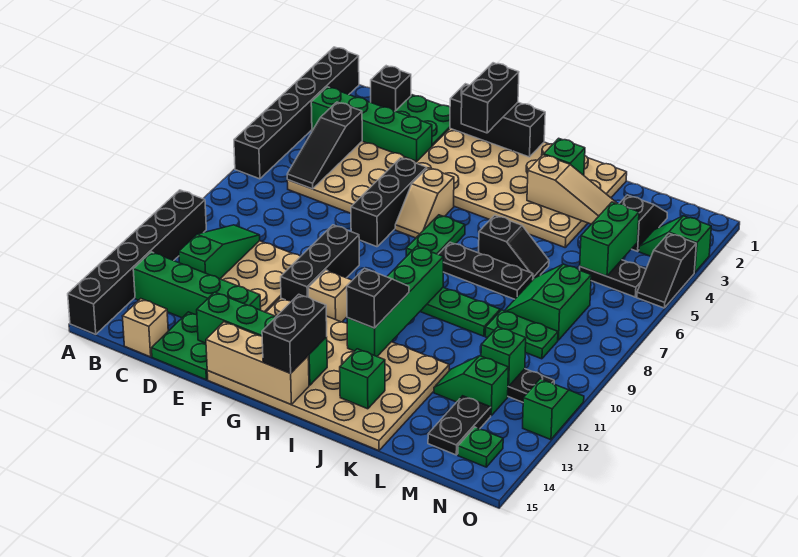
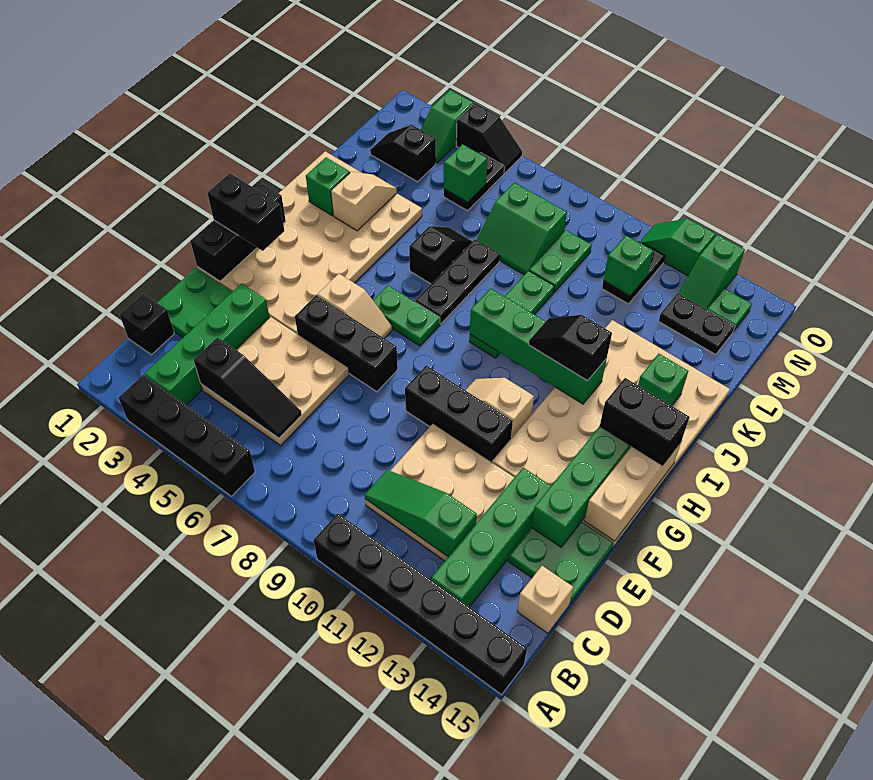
black brick A1:A6 level 1 -> black brick A3:A6 level 1
tan slope J3:L3 level 2 top J -> tan slope J3:K3 level 2 top J
green slope L12:M12 level 1 top M -> green slope N13:O13 level 1 top O
green brick M4:M5 level 2 -> green brick M5 level 2

